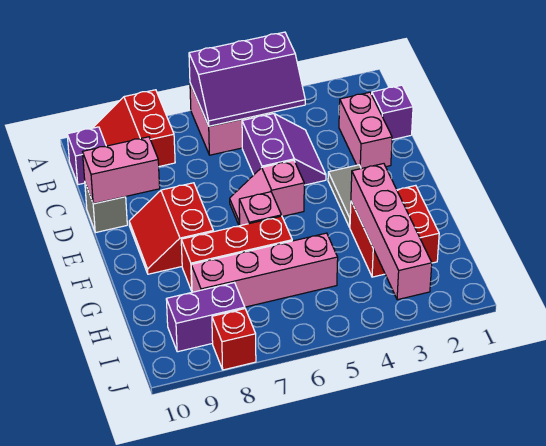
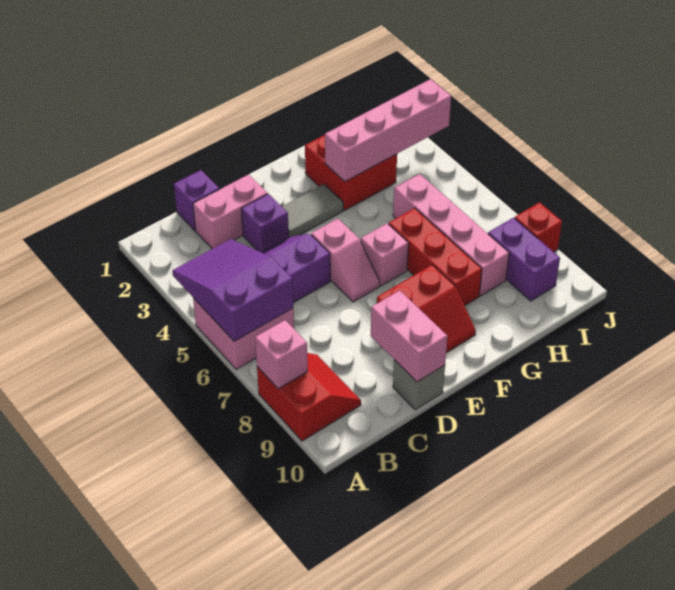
purple slope A4:B6 level 2 top A -> purple slope A4:B6 level 2 top 6
red slope A8:B9 level 1 top 8 -> red slope A8:B9 level 1 top A
none -> pink brick A8 level 2
purple brick B10 level 1 -> purple brick D3 level 1

